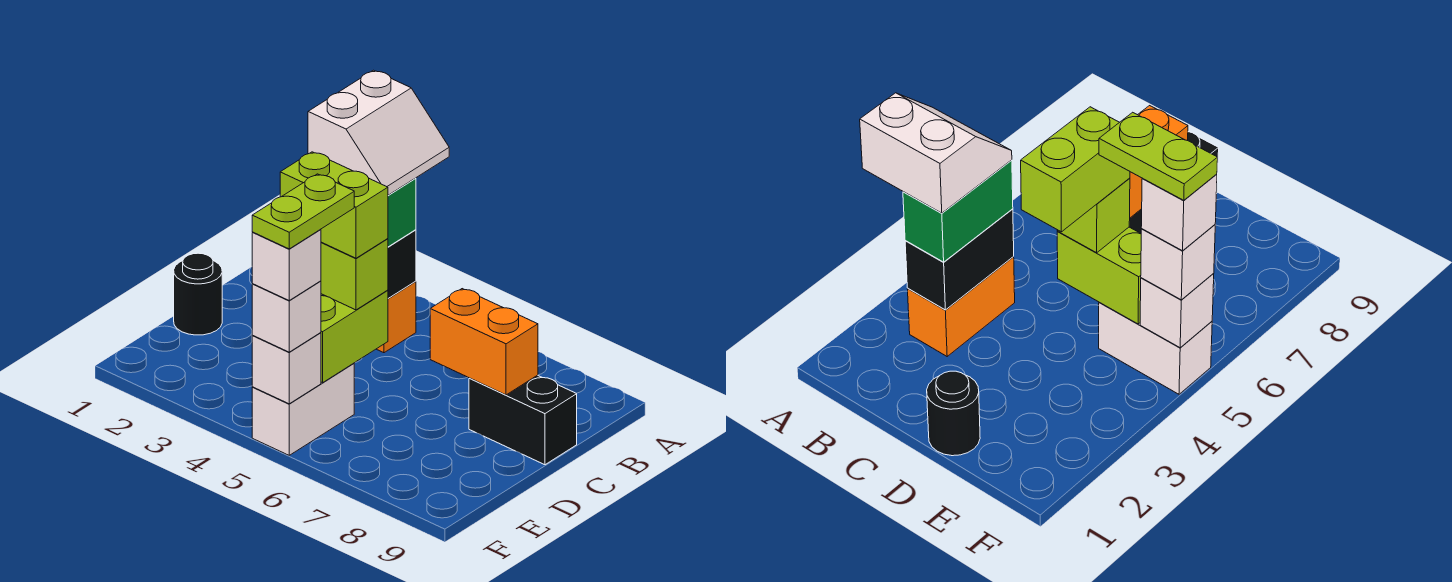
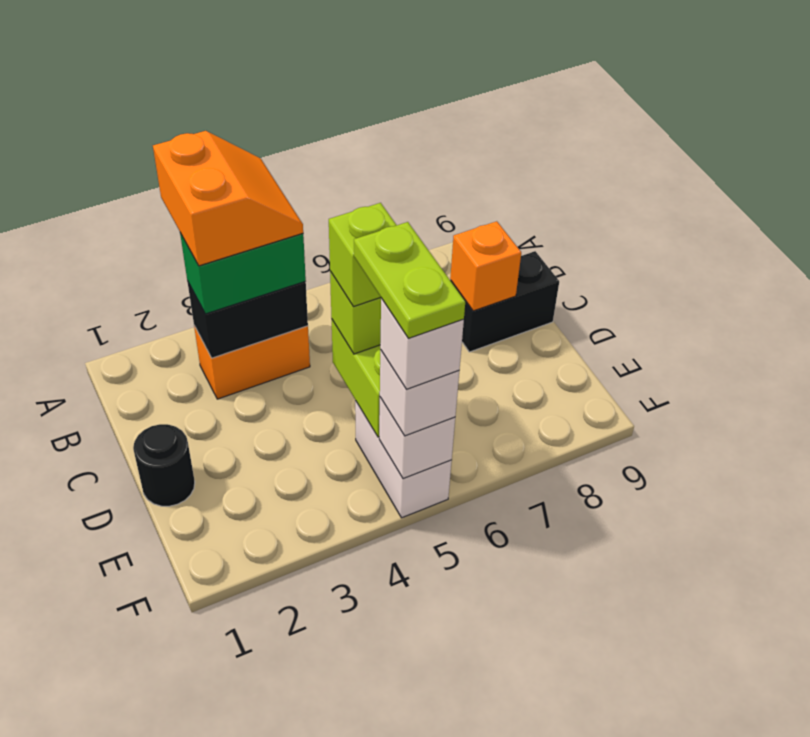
white slope A3:B4 level 4 top 3 -> orange slope A3:B4 level 4 top 3
orange brick C7:C8 level 2 -> orange brick C8 level 2
lime brick D4:D5 level 4 -> lime brick D5 level 4

